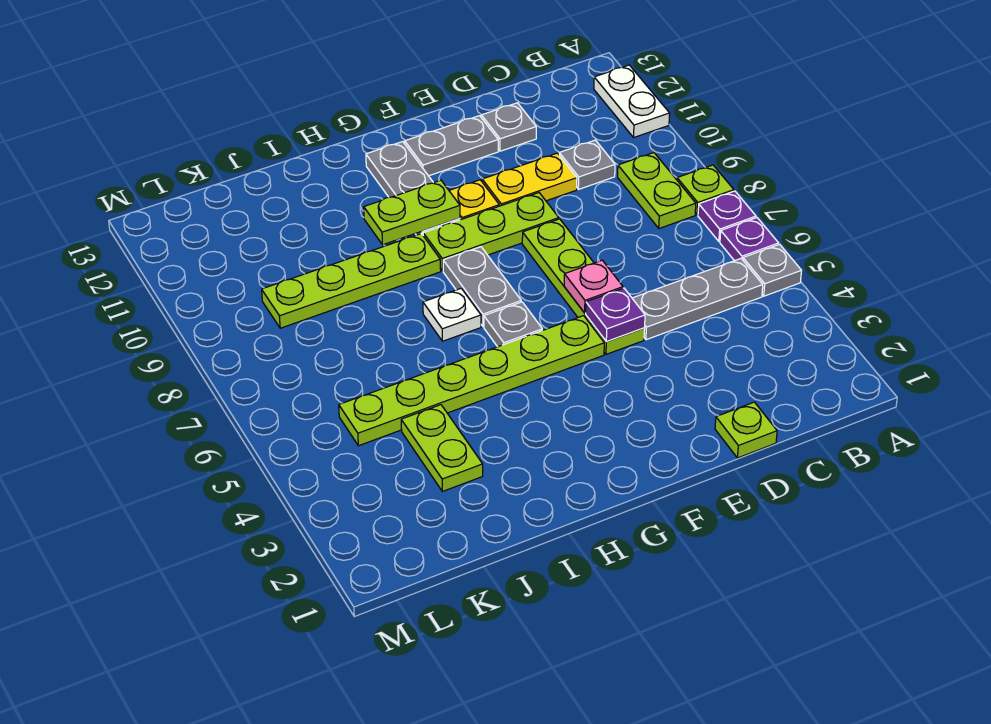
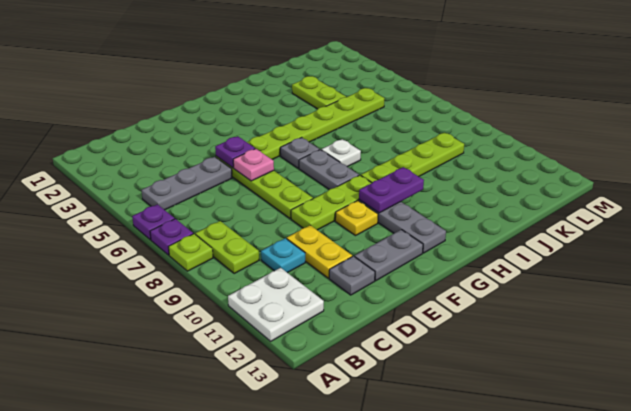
grey plate A5 level 1 -> none
white plate A11:A12 level 1 -> white plate A11:B12 level 1
grey plate C10 level 1 -> cyan plate C10 level 1
lime plate D1 level 1 -> none
yellow plate D10:E10 level 1 -> yellow plate D10:D11 level 1
lime plate G10:H10 level 2 -> purple plate G10:H10 level 2

